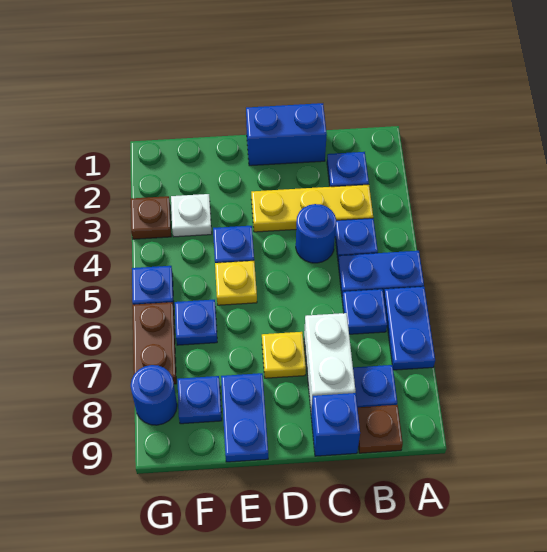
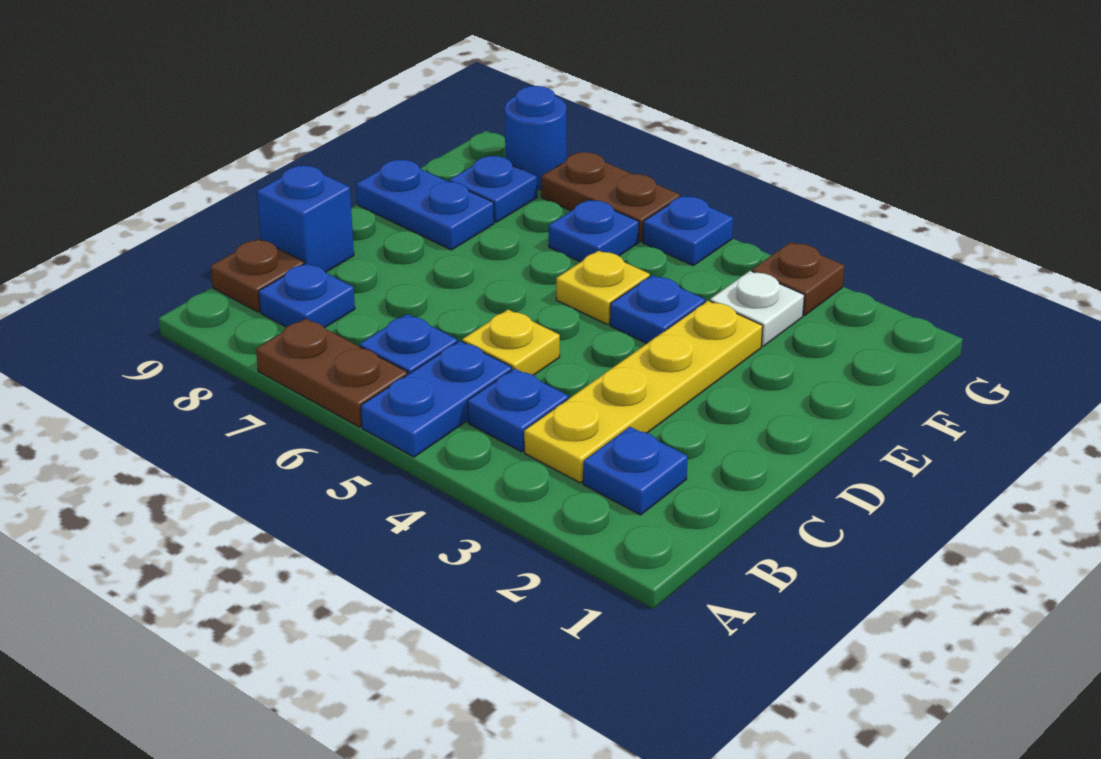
blue plate A6:A7 level 1 -> brown plate A6:A7 level 1
yellow plate B3:D3 level 1 -> yellow plate B3:E3 level 1
blue brick C1:D1 level 1 -> none
blue round brick C4 level 1 -> none
white brick C7:C8 level 1 -> none
yellow plate D7 level 1 -> yellow plate C5 level 1

